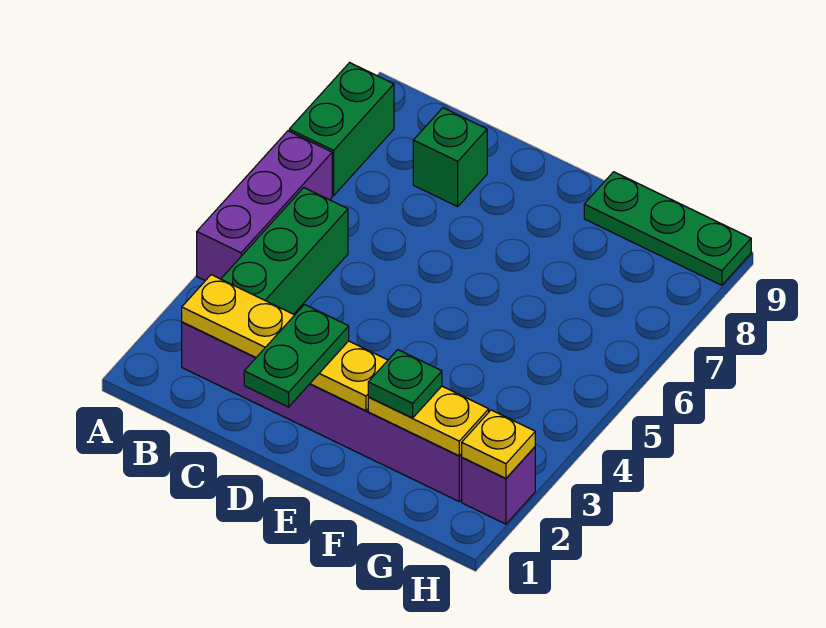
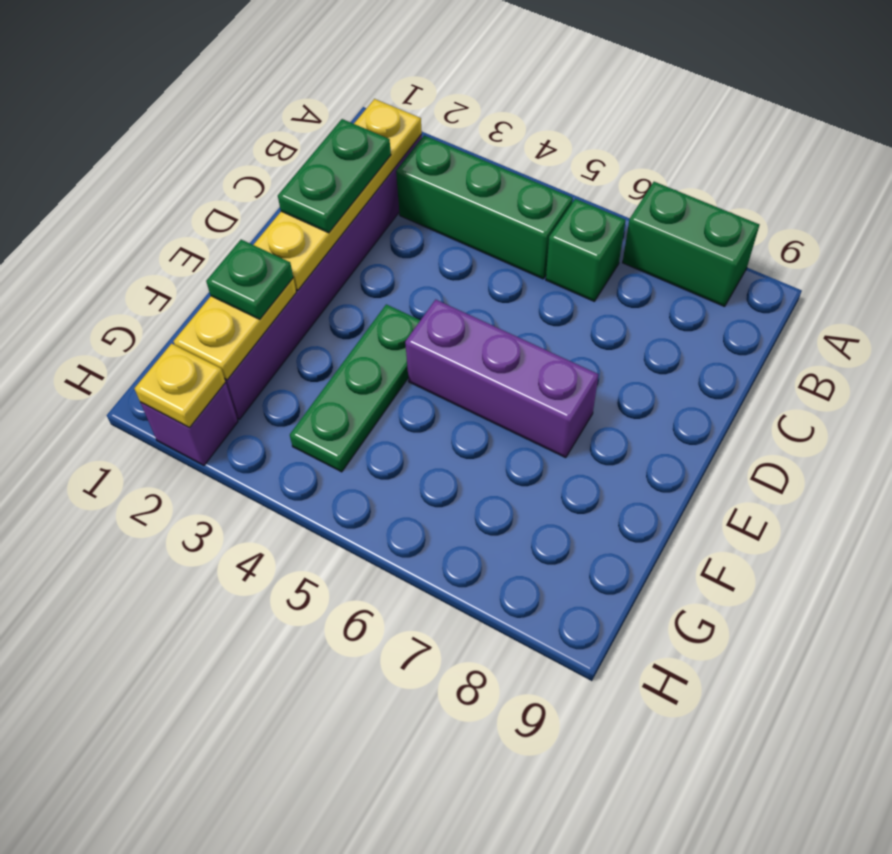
purple brick A4:A6 level 1 -> purple brick E5:E7 level 1
green brick C8 level 1 -> green brick B6 level 1
green plate D1:D2 level 3 -> green plate C2:D2 level 3
green plate F9:H9 level 1 -> green plate E4:G4 level 1

